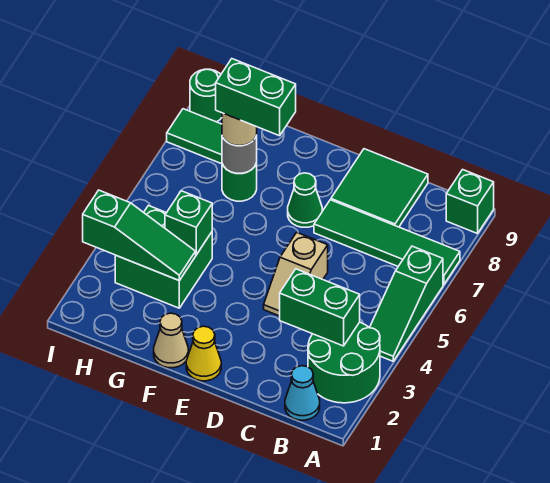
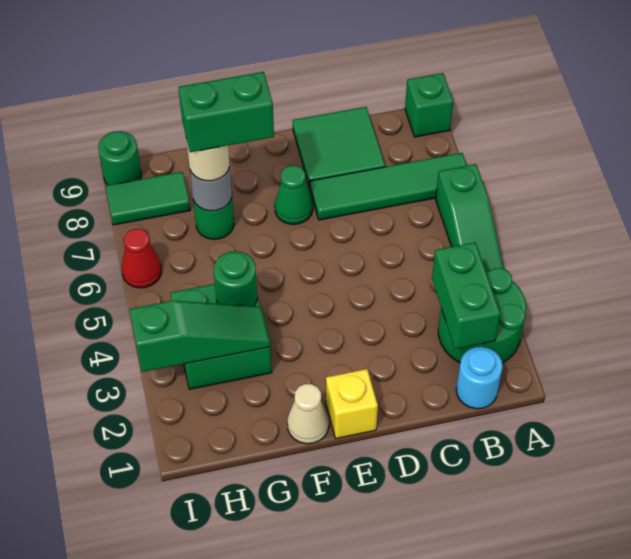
cyan cone B1 level 1 -> cyan round brick B1 level 1
green brick B3:C3 level 2 -> green brick B2:B3 level 2
tan slope D4:D5 level 1 top 5 -> none
yellow cone E1 level 1 -> yellow brick E1 level 1
green brick G4 level 2 -> green round brick G4 level 2
none -> red cone I6 level 1

